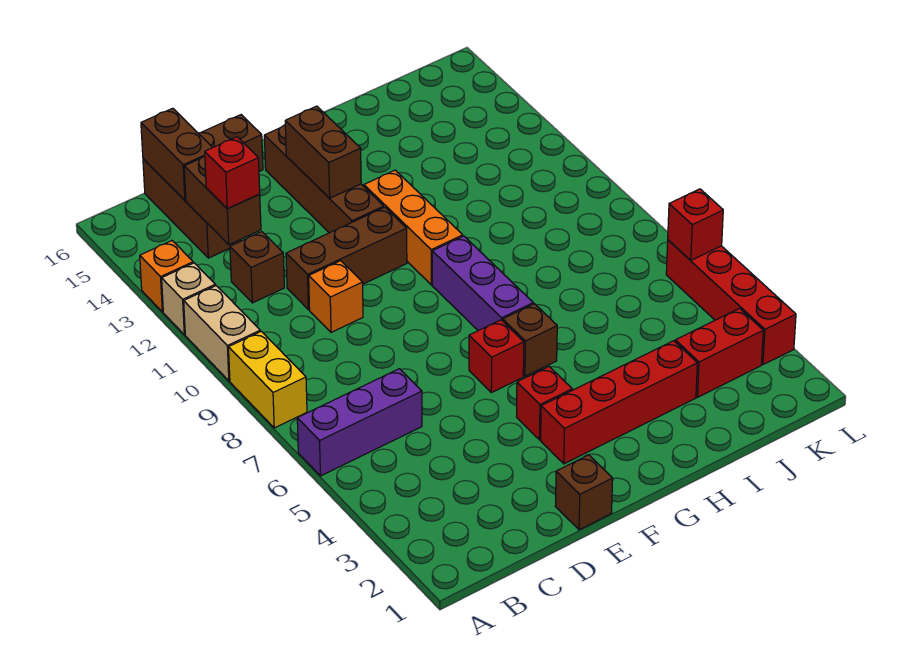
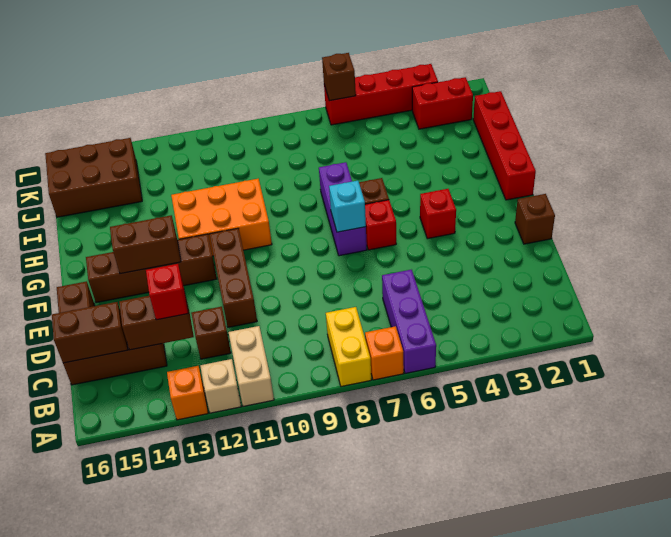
yellow brick A8:A9 level 1 -> yellow brick A8:B8 level 1
tan brick A10:A11 level 1 -> tan brick A11:B11 level 1
orange brick D10 level 1 -> orange brick A7 level 1
red brick F3:I3 level 1 -> red brick G1:J1 level 1
none -> cyan brick F7 level 2
purple brick G7:G9 level 1 -> purple brick F7:H7 level 1
orange brick G10:G12 level 1 -> orange brick G10:H12 level 1
red brick J3:K3 level 1 -> red brick K2:K3 level 1
none -> brown brick J14:K16 level 1
red brick L6 level 2 -> brown brick L6 level 2

